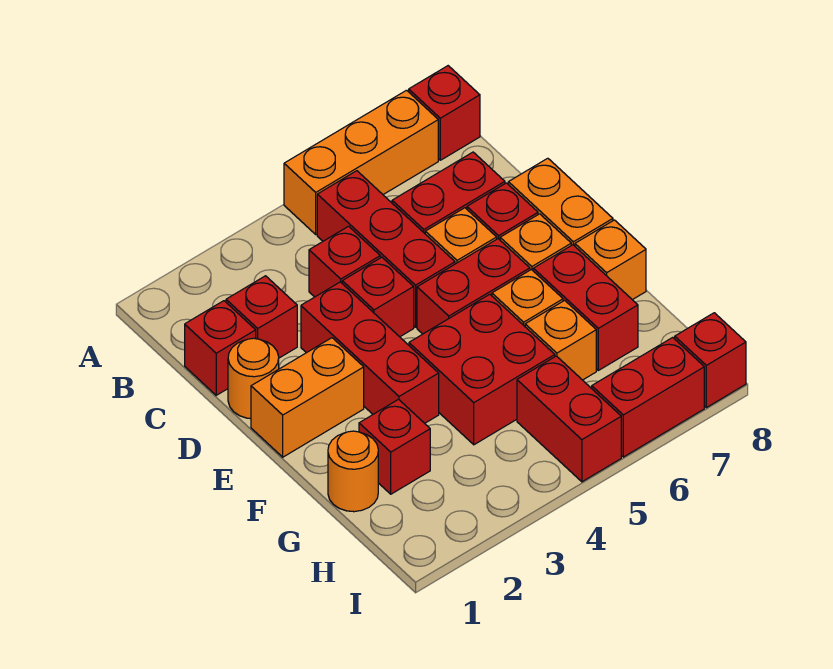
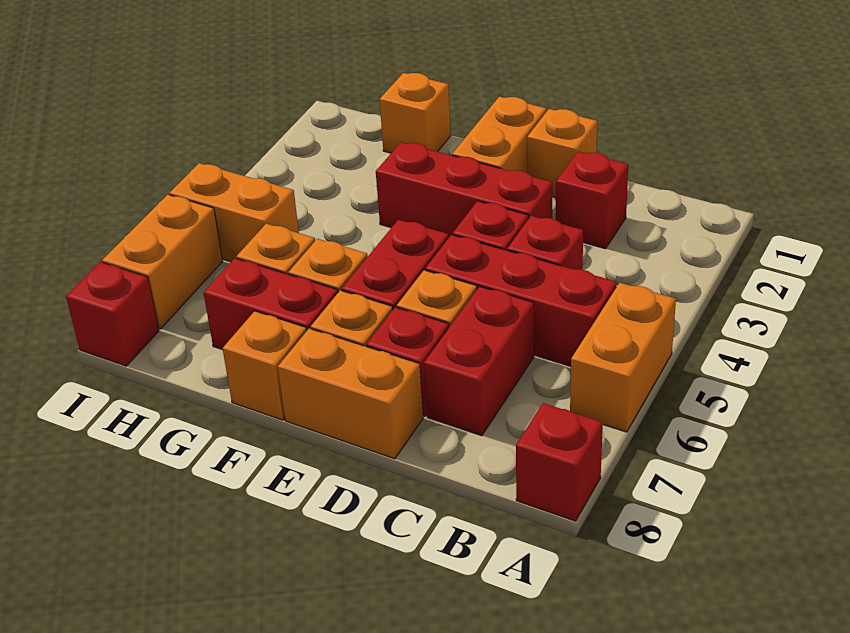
orange brick A5:A7 level 1 -> orange brick A5:A6 level 1
red brick C1 level 1 -> none
orange round brick D1 level 1 -> orange brick D1 level 1
red brick F4:G5 level 1 -> none
orange round brick G1 level 1 -> orange brick G1 level 1
red brick G2 level 1 -> none
red brick H5:I5 level 1 -> orange brick H5:I5 level 1
red brick I6:I7 level 1 -> orange brick I6:I7 level 1

